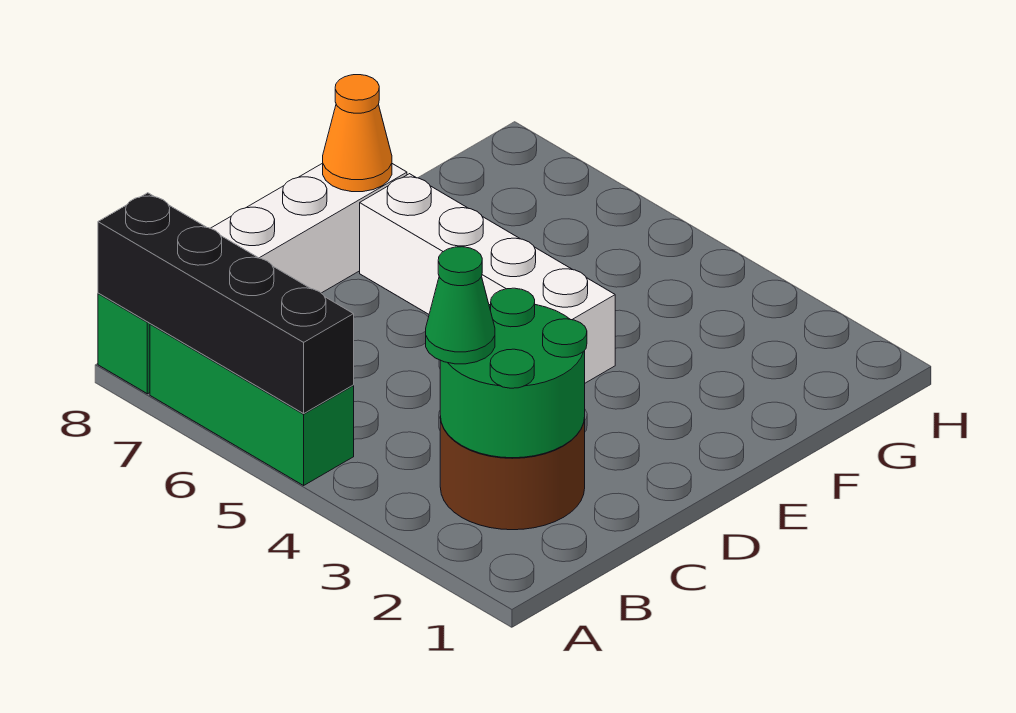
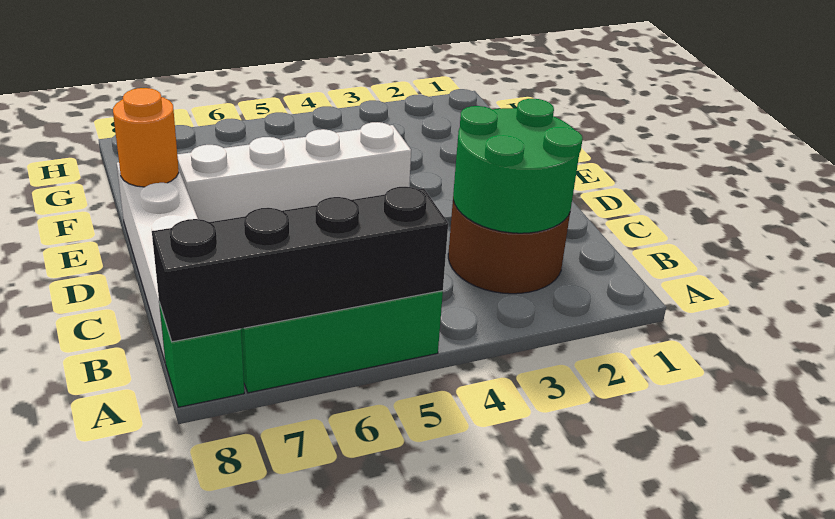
green cone B3 level 3 -> none
orange cone E8 level 2 -> orange round brick E8 level 2

